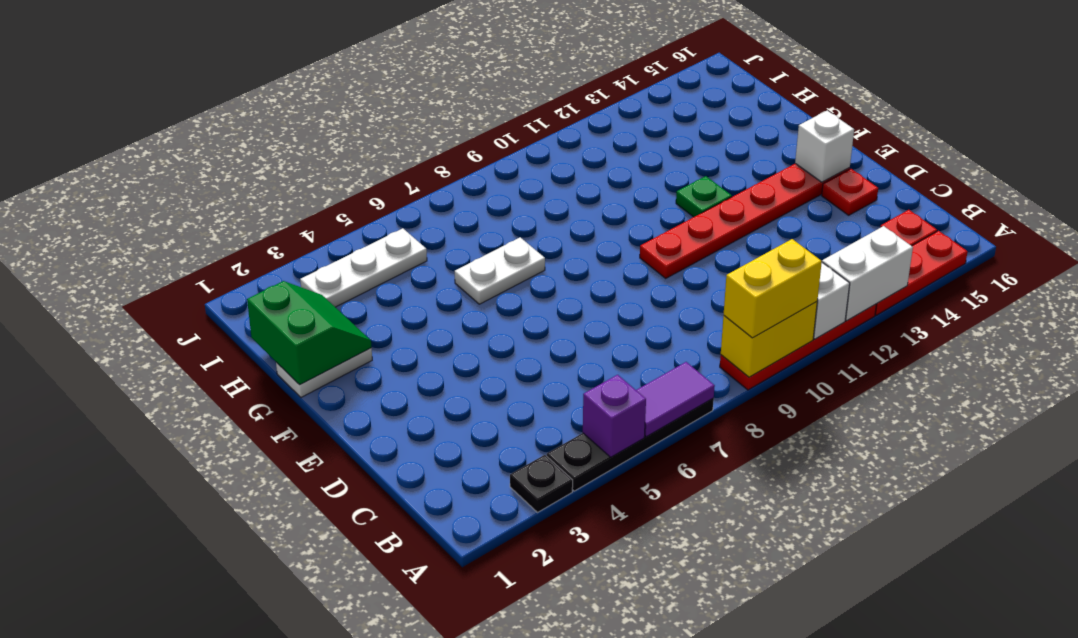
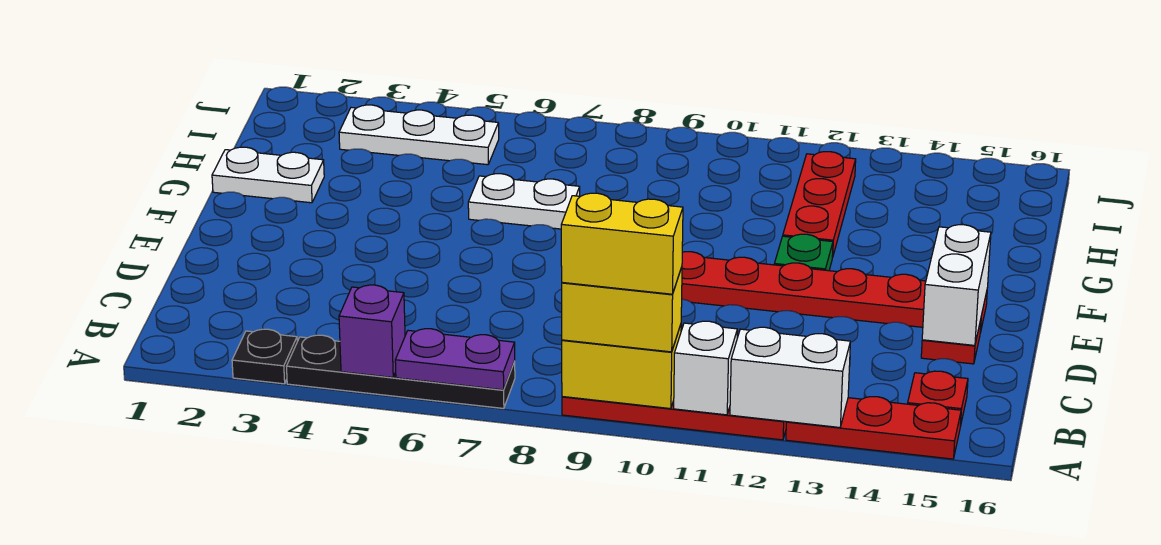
purple tile A6:A7 level 2 -> purple plate A6:A7 level 2
none -> yellow brick A9:A10 level 4
white brick E15 level 2 -> white brick D15:E15 level 2
green slope G1:H2 level 2 top 1 -> none
none -> red plate G12:I12 level 1

